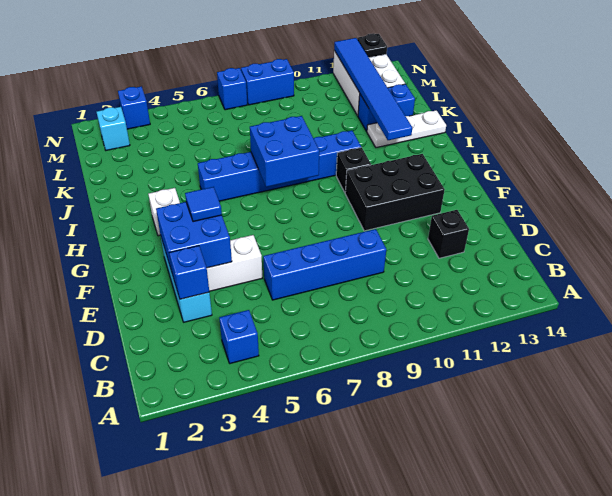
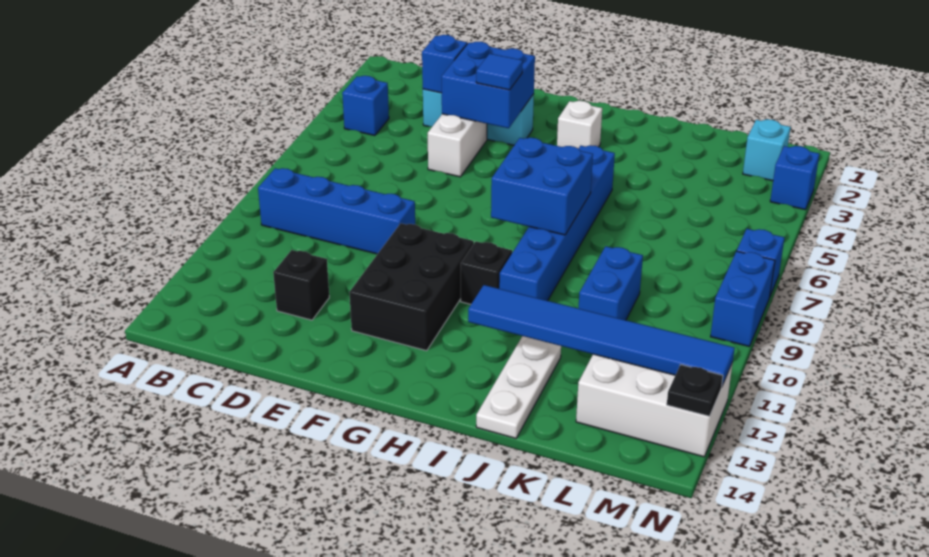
blue brick D6:D9 level 1 -> blue brick B9:E9 level 1
blue brick K12:K13 level 1 -> blue brick K9:K10 level 1

